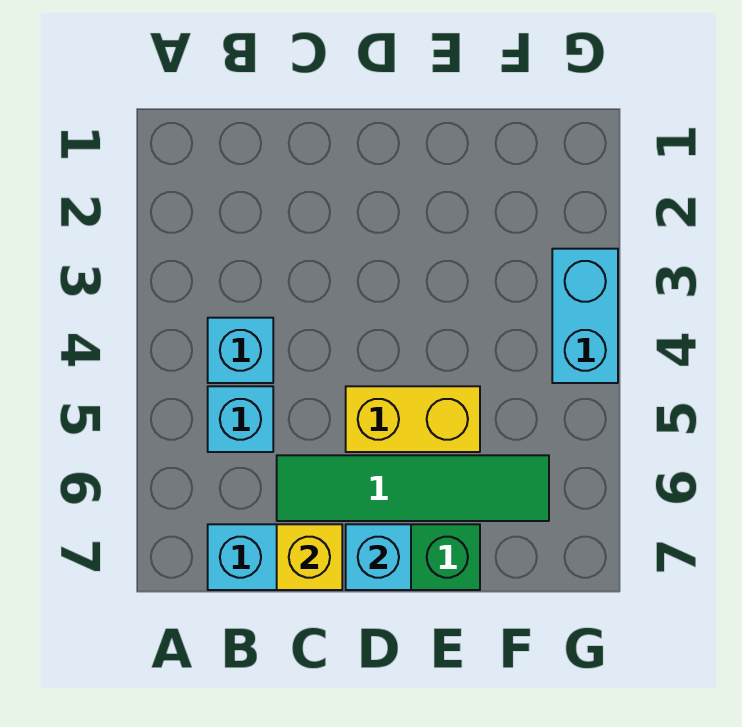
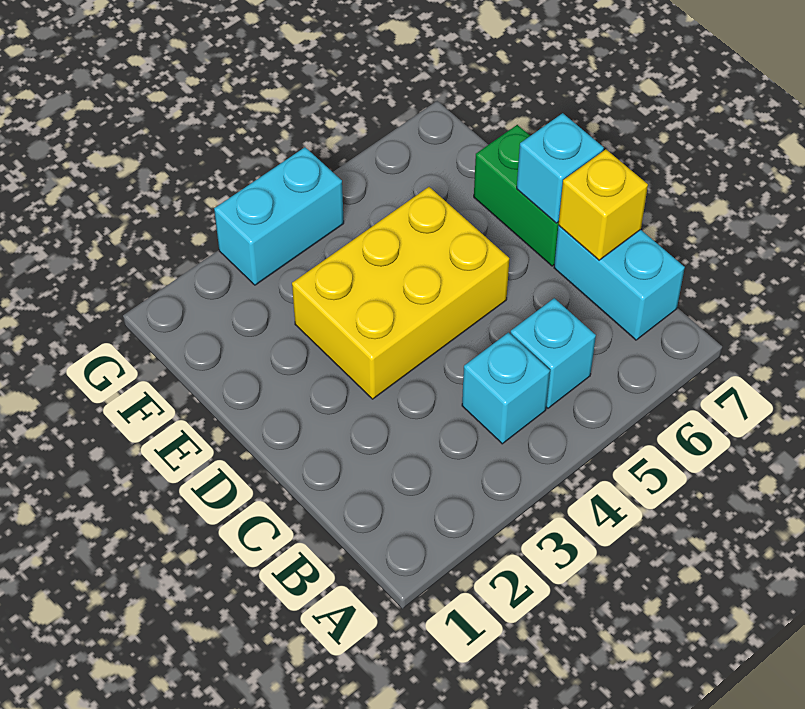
green tile C6:F6 level 1 -> none
yellow brick D5:E5 level 1 -> yellow brick D3:E5 level 1

